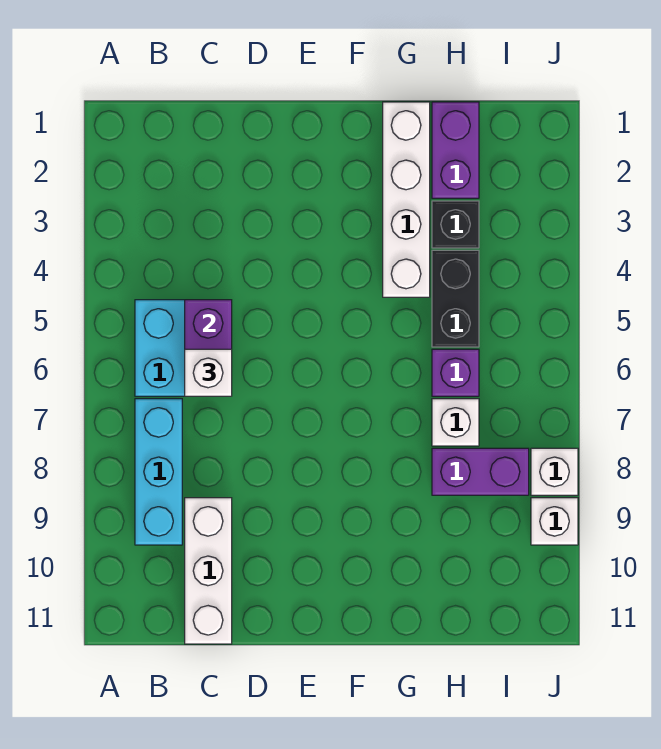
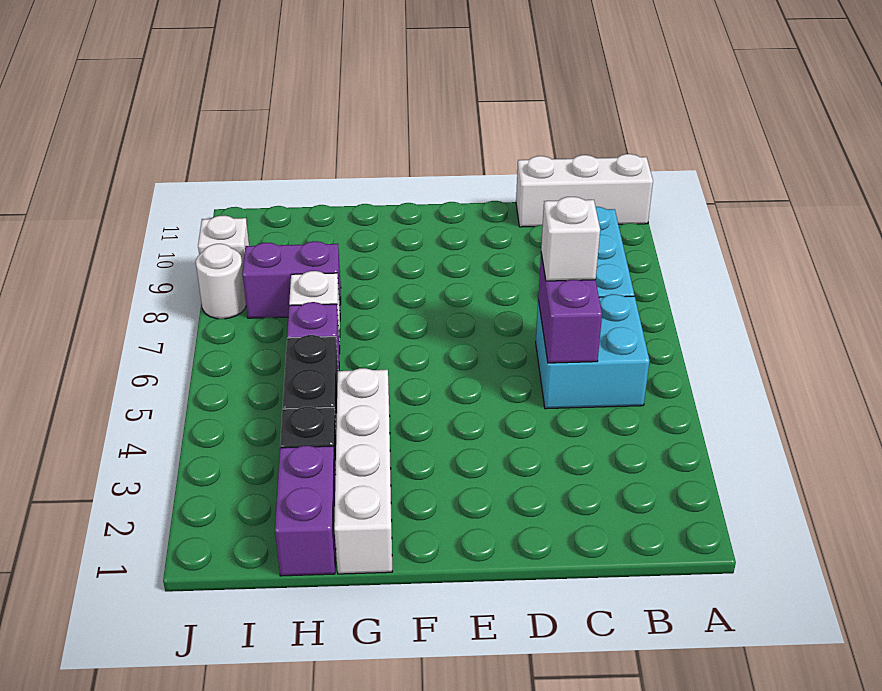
white brick C9:C11 level 1 -> white brick A11:C11 level 1
white brick J8 level 1 -> white round brick J8 level 1

